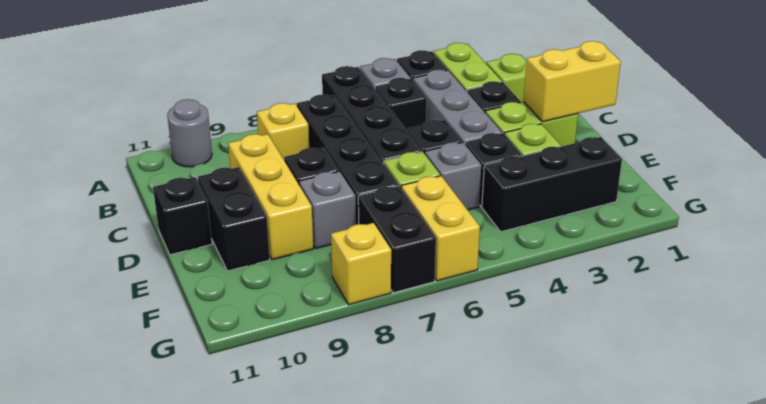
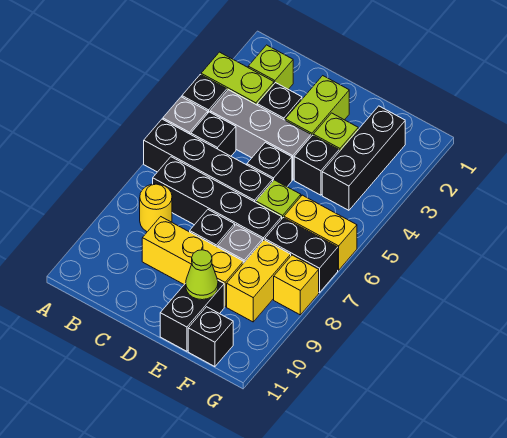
grey round brick A10 level 1 -> none
yellow brick B8 level 1 -> yellow round brick B8 level 1
yellow brick D1:D2 level 2 -> yellow brick F8:F9 level 1
black brick D10:E10 level 1 -> black brick E10:E11 level 1
black brick D11 level 1 -> black brick F11 level 1
grey brick E5 level 1 -> none
none -> lime cone E10 level 2

